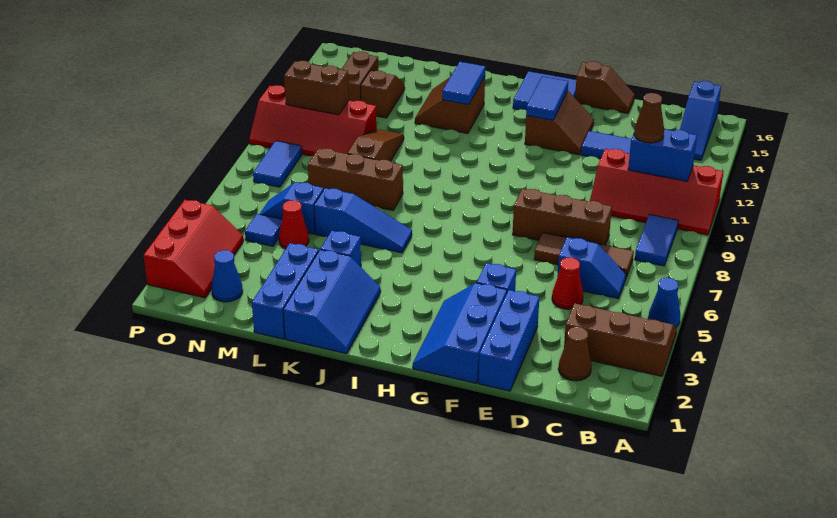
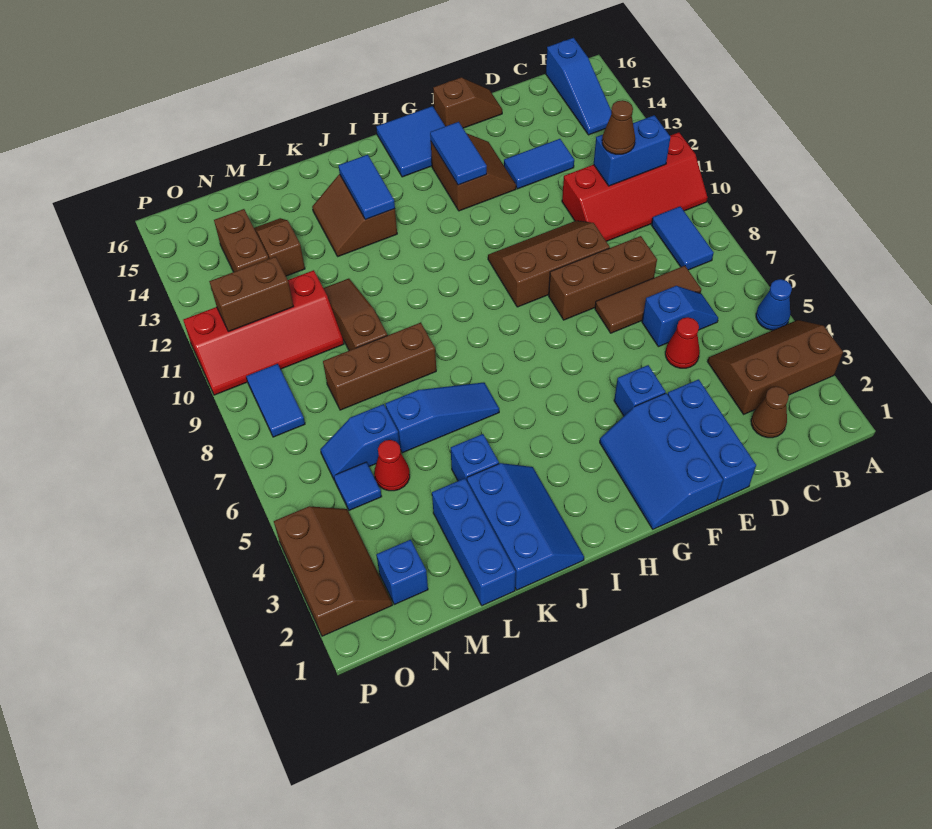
none -> brown slope E9:G10 level 1 top 9
blue cone N2 level 1 -> blue brick N2 level 1
red slope O2:P4 level 1 top P -> brown slope O2:P4 level 1 top P

